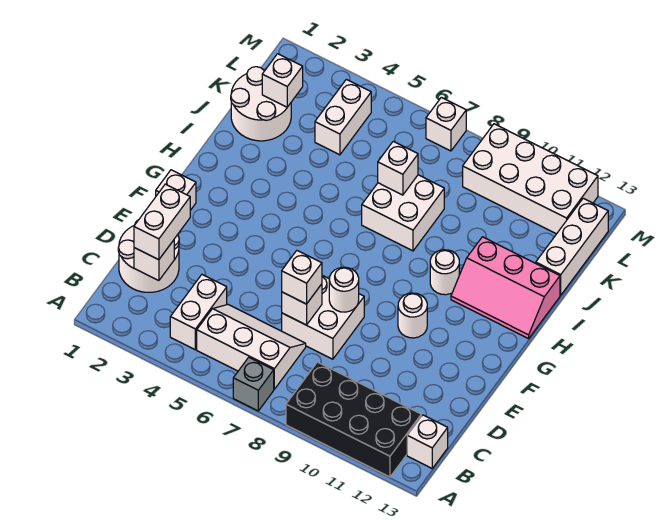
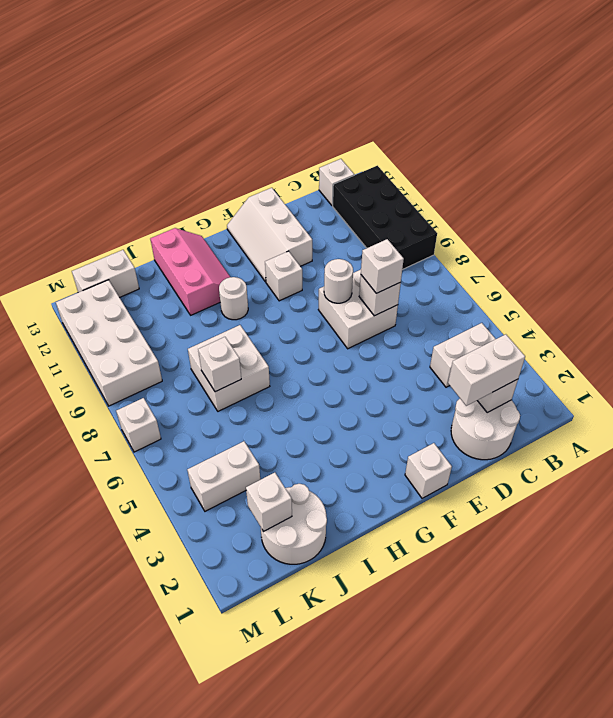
grey brick A7 level 1 -> none
white slope B5:C7 level 1 top B -> white slope E11:F13 level 1 top E
white round brick F10 level 1 -> white brick F10 level 1
white brick J13:L13 level 1 -> white brick K13:L13 level 1

